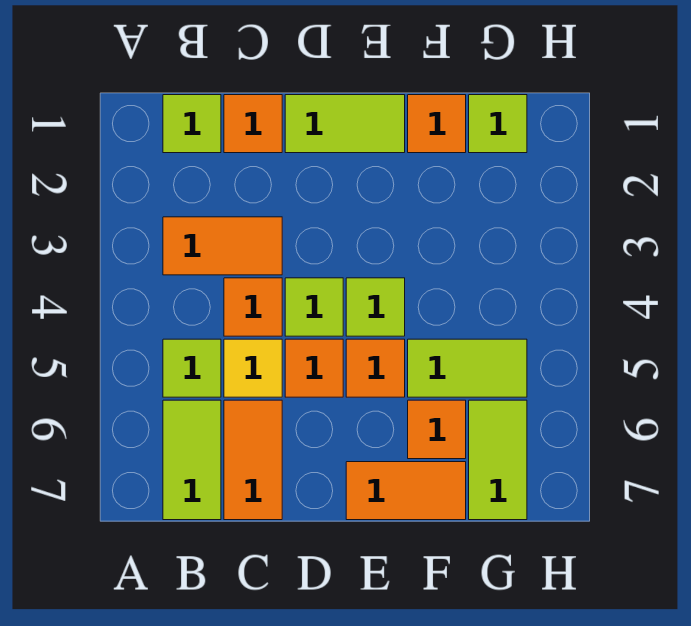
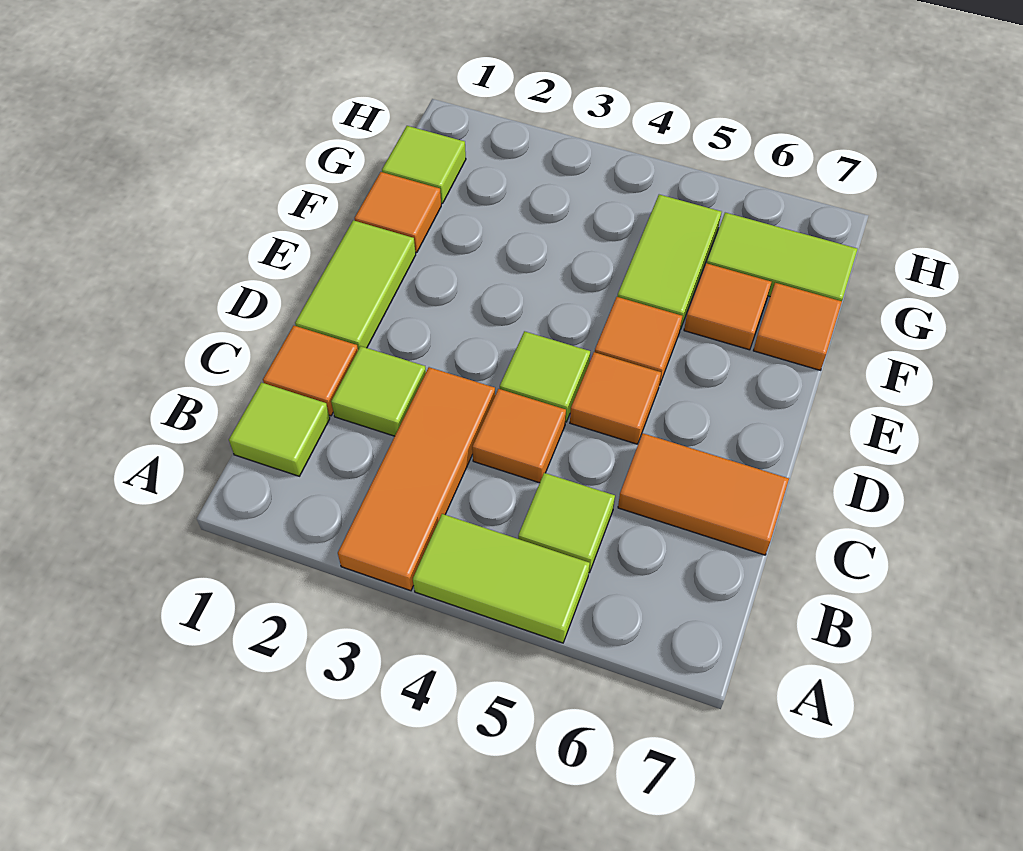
orange tile B3:C3 level 1 -> orange tile A3:C3 level 1
lime tile B6:B7 level 1 -> lime tile A4:A5 level 1
yellow tile C5 level 1 -> none
lime tile E4 level 1 -> lime tile C2 level 1
orange tile E7:F7 level 1 -> orange tile F7 level 1

